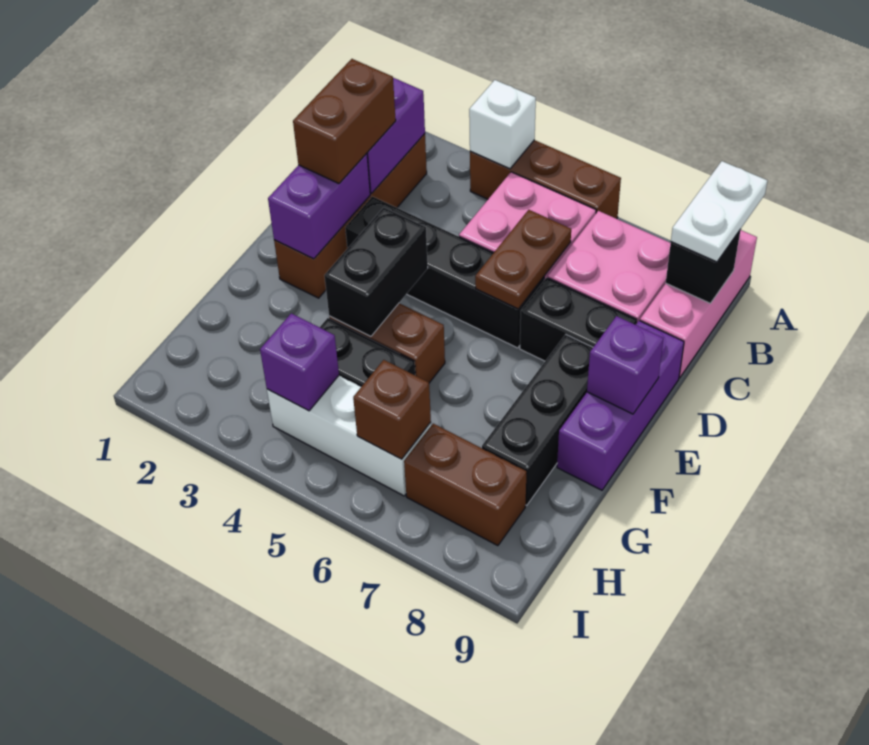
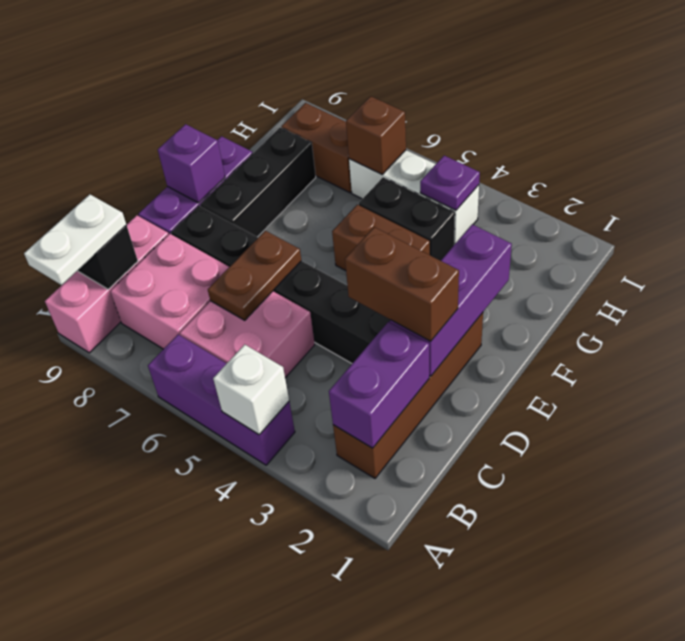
brown brick A4:A6 level 1 -> purple brick A4:A6 level 1
brown brick C2:D2 level 3 -> brown brick D2:D3 level 3
purple brick D2:E2 level 2 -> purple brick D2:F2 level 2
black brick E4:F4 level 2 -> none
purple brick H4 level 2 -> purple plate H4 level 2

